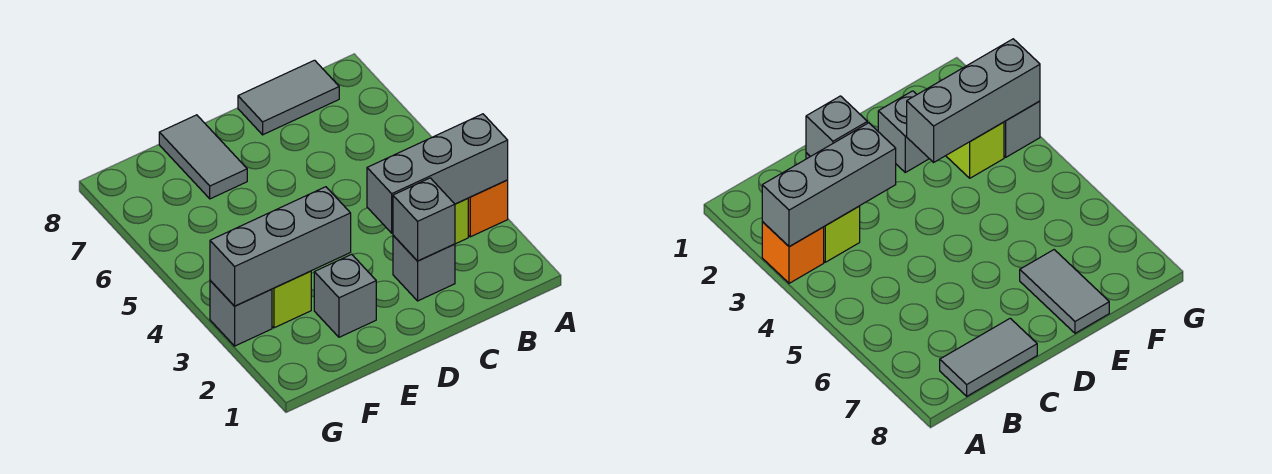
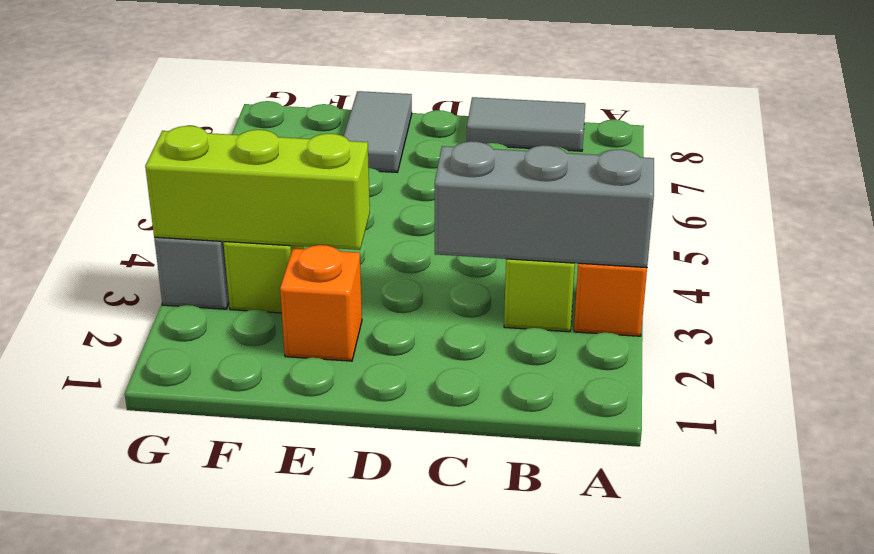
grey brick C2 level 1 -> none
grey brick C2 level 2 -> none
grey brick E2 level 1 -> orange brick E2 level 1
grey brick E3:G3 level 2 -> lime brick E3:G3 level 2

